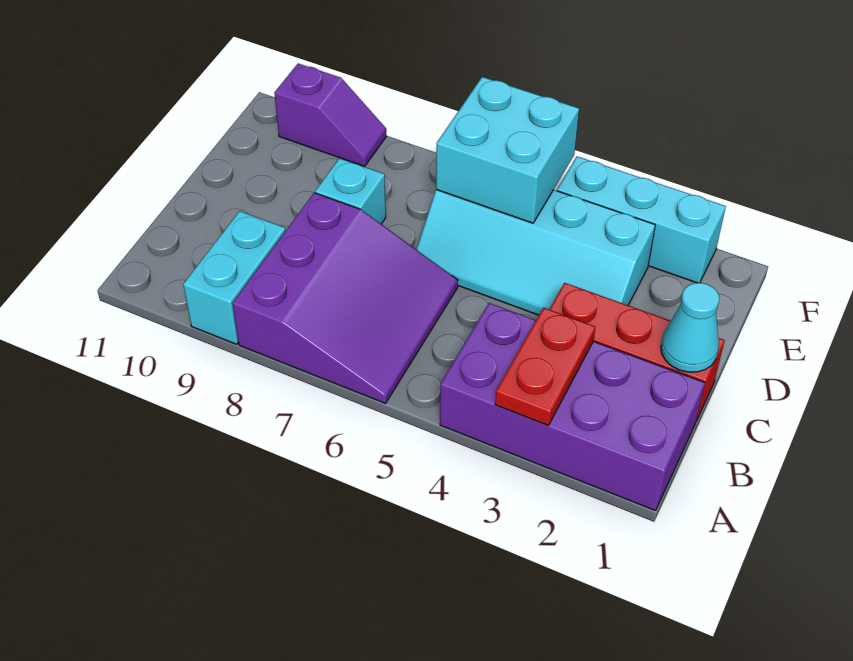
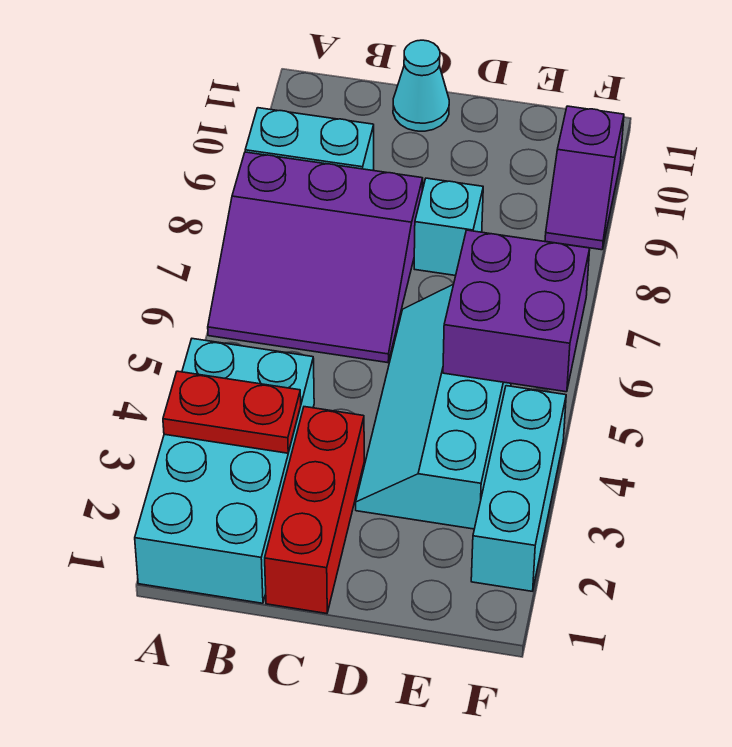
purple brick A1:B4 level 1 -> cyan brick A1:B4 level 1
cyan cone C1 level 2 -> cyan cone C11 level 1
cyan brick E5:F6 level 2 -> purple brick E5:F6 level 2

